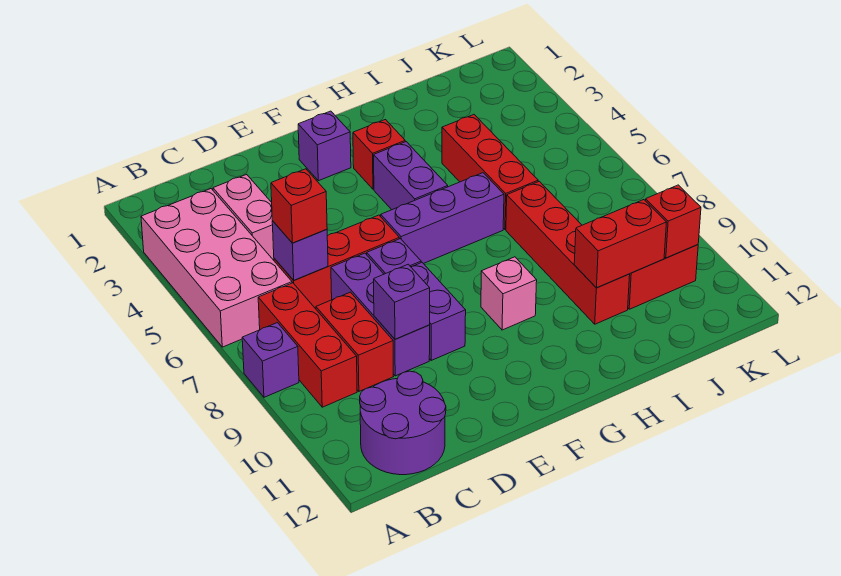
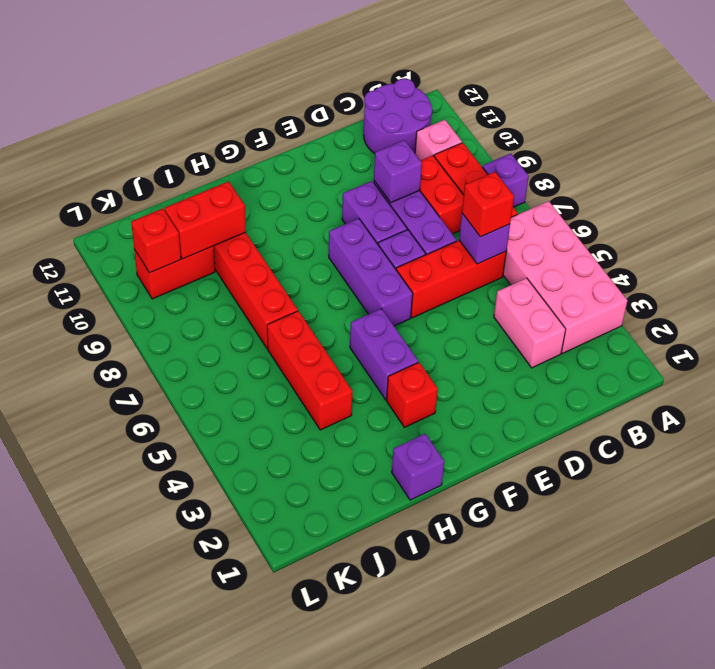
purple brick F2 level 1 -> purple brick H1 level 1
purple brick F6:H6 level 1 -> purple brick F6:F8 level 1
pink brick G9 level 1 -> pink brick B10 level 1

